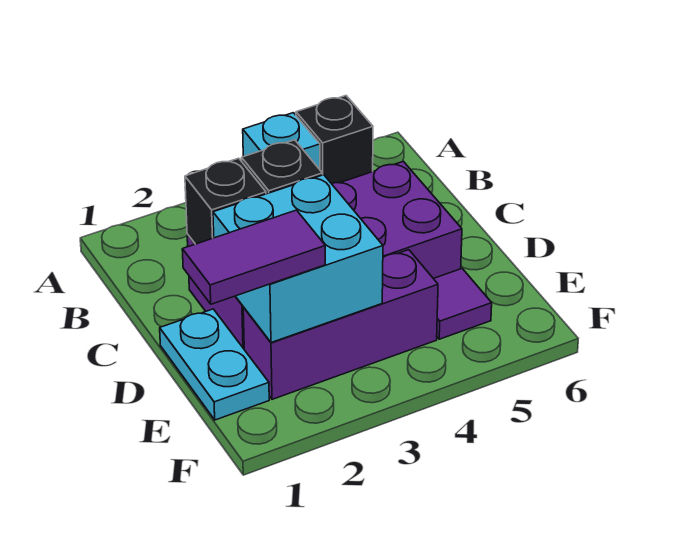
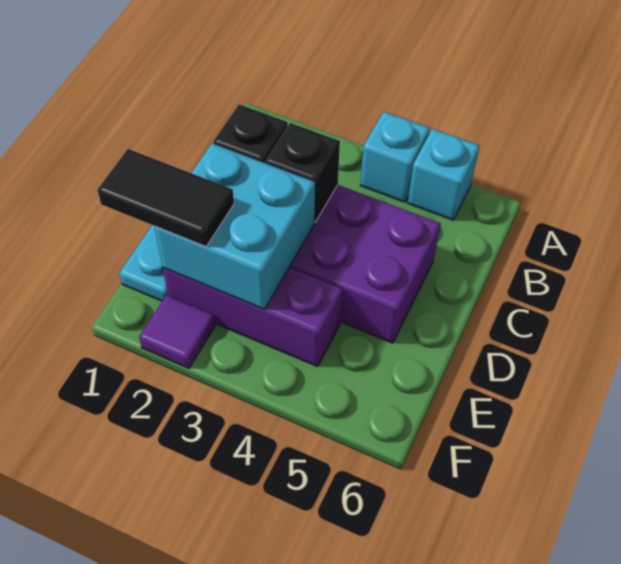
black brick A5 level 1 -> cyan brick A5 level 1
purple tile E1:E2 level 3 -> black tile E1:E2 level 3
purple tile E5 level 1 -> purple tile F2 level 1

